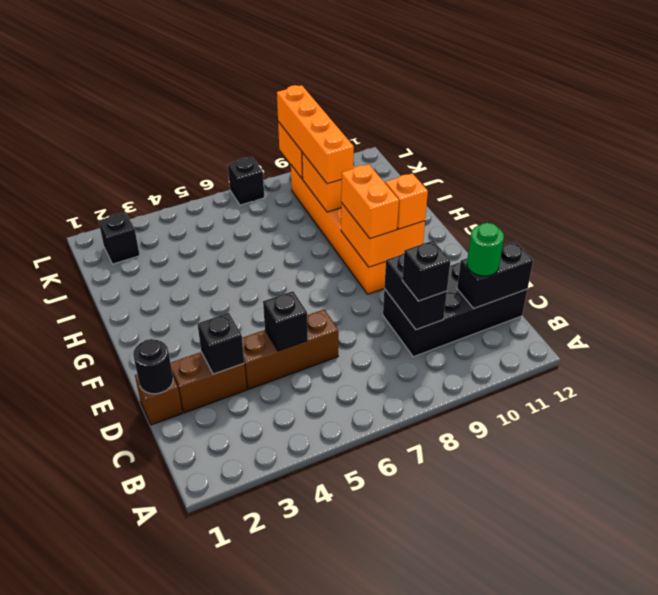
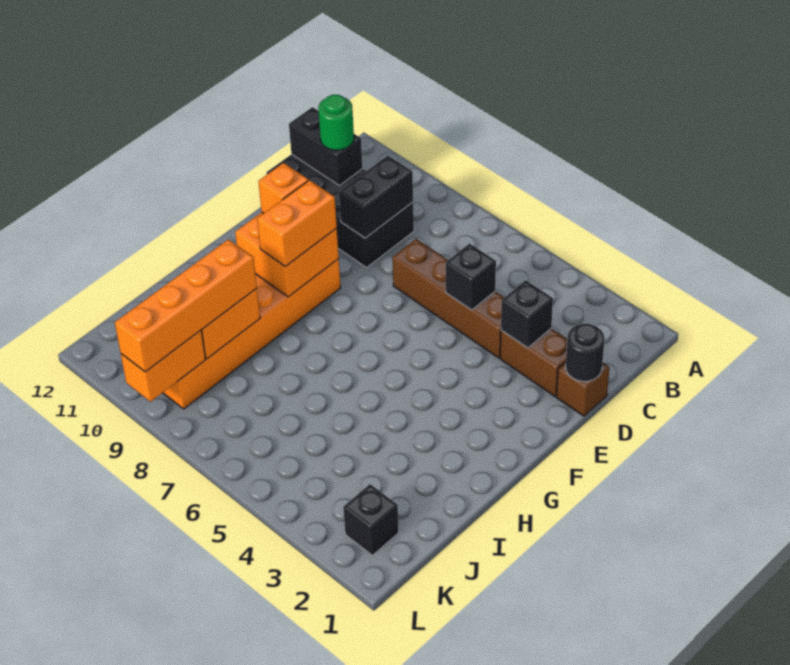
black brick C9 level 3 -> none
brown brick D4:D6 level 1 -> brown brick D4:D7 level 1
black brick L7 level 1 -> none

